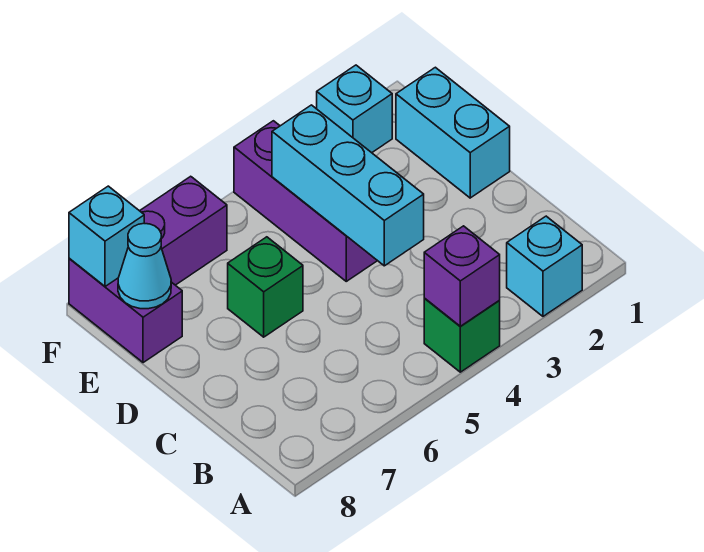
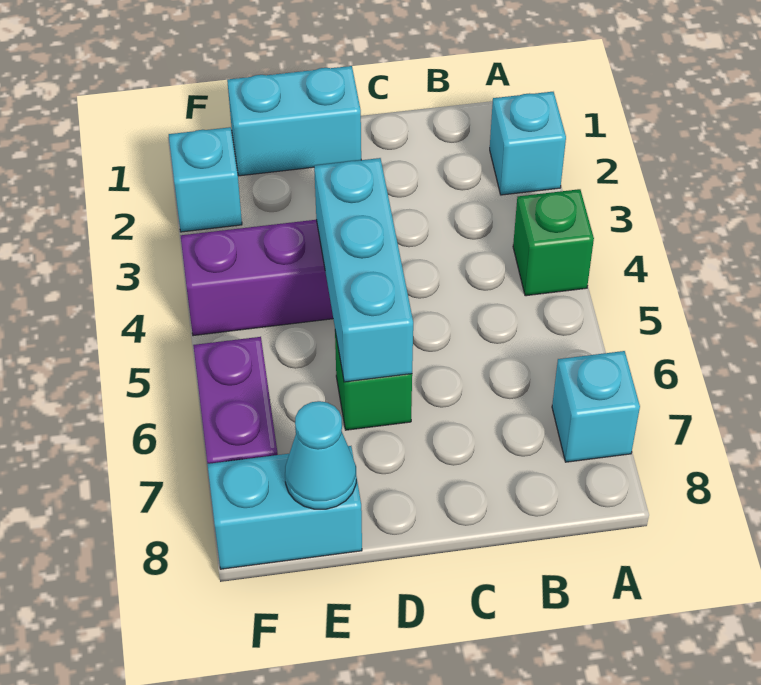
purple brick A4 level 2 -> none
cyan brick C4:E4 level 2 -> cyan brick D4:D6 level 2
purple brick E8:F8 level 1 -> cyan brick E8:F8 level 1
cyan brick F8 level 2 -> cyan brick A7 level 1

